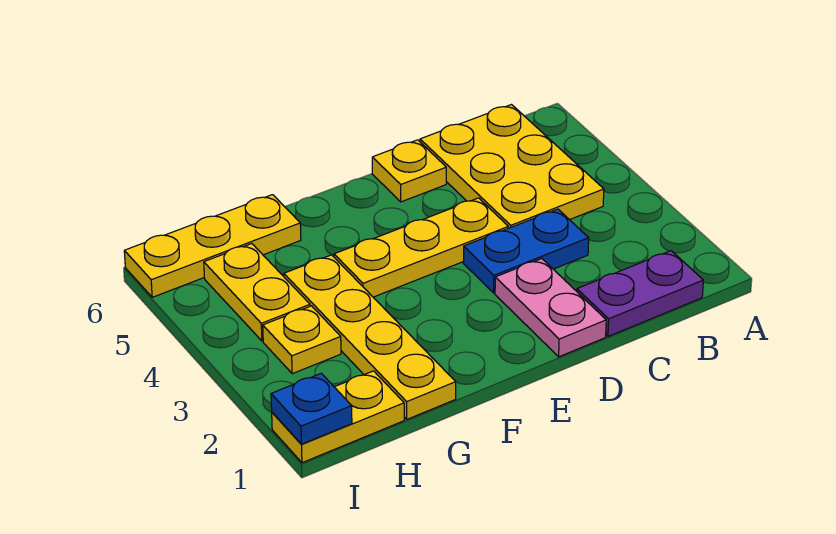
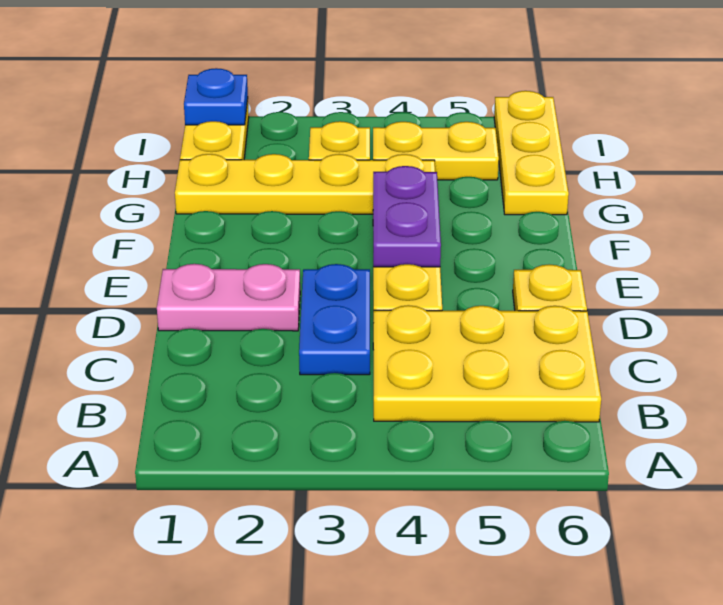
purple plate B1:C1 level 1 -> purple plate E4:F4 level 2

